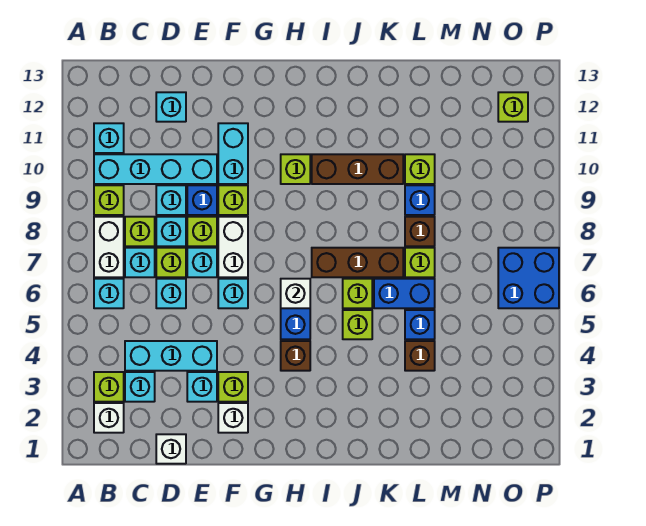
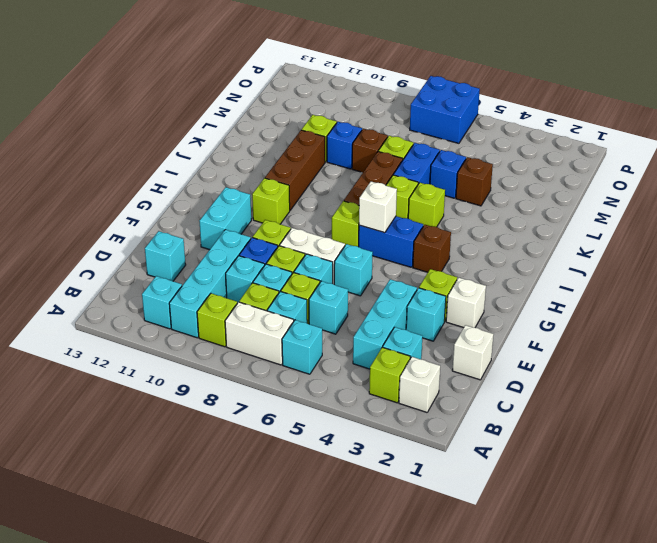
cyan brick F10:F11 level 1 -> cyan brick F11:G11 level 1
lime brick O12 level 1 -> lime brick H7 level 1

